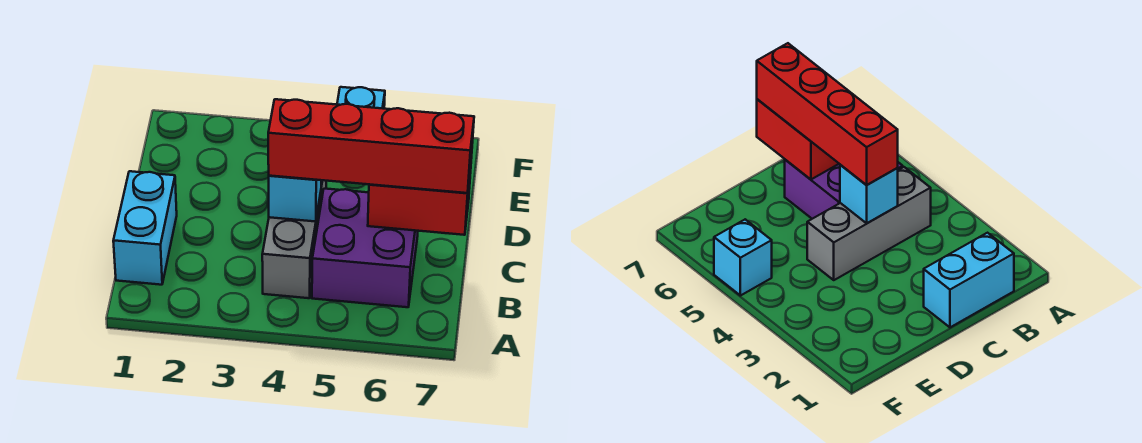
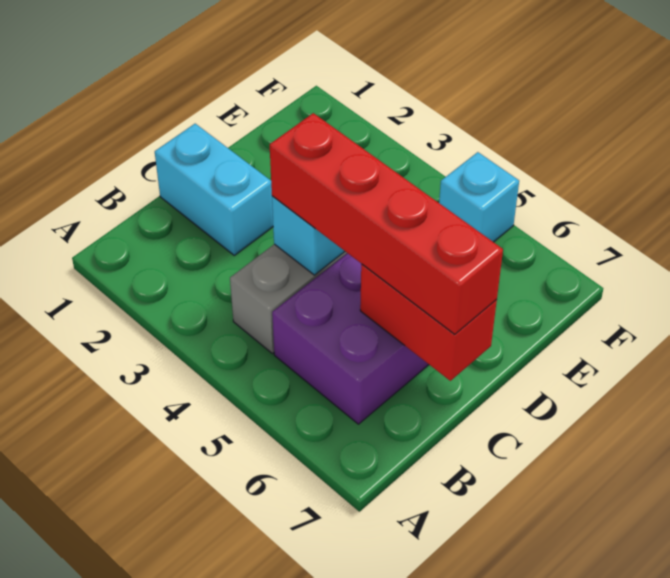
cyan brick B1:C1 level 1 -> cyan brick C1:C2 level 1

